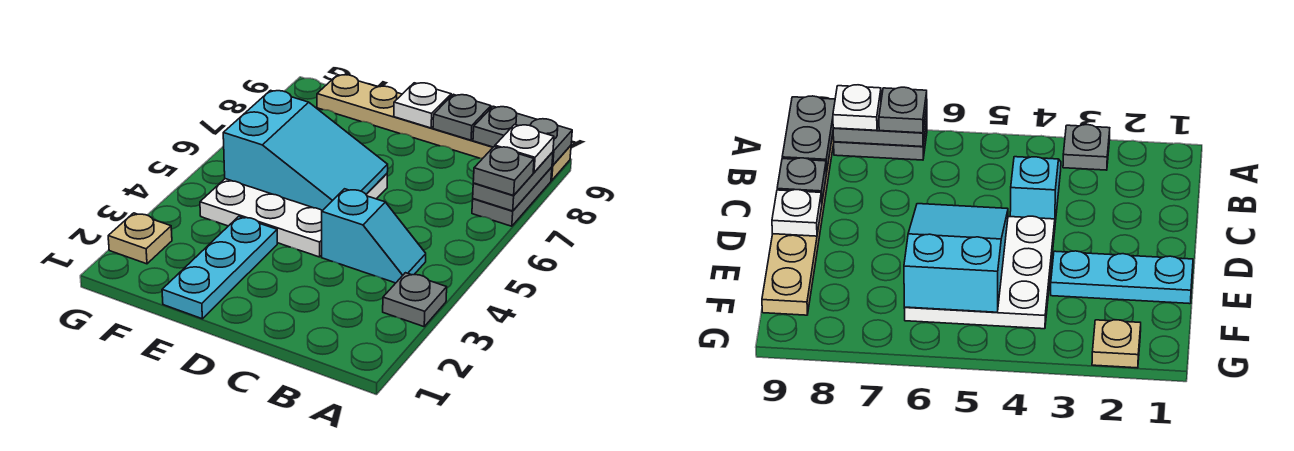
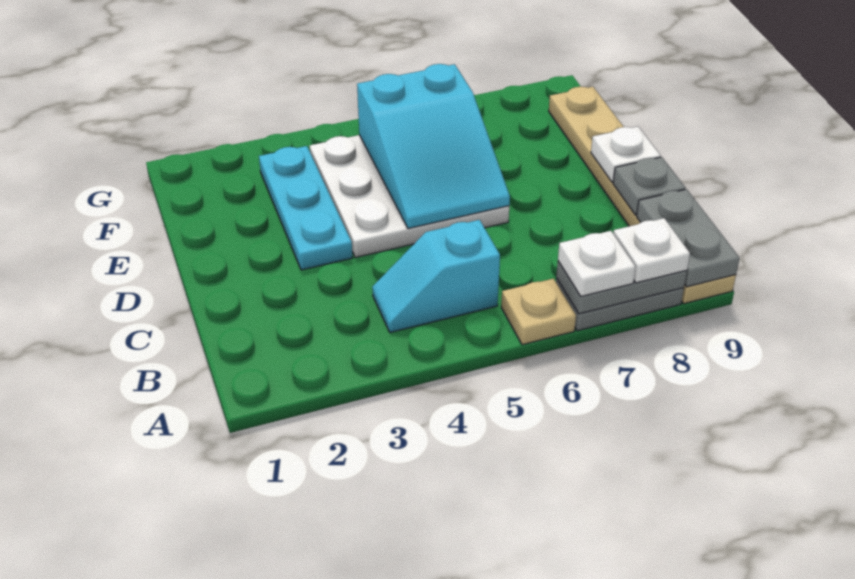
grey plate A3 level 1 -> none
grey plate A7 level 3 -> white plate A7 level 3
cyan slope B4:C4 level 1 top C -> cyan slope B4:B5 level 1 top 5
cyan plate E1:E3 level 1 -> cyan plate D3:F3 level 1
tan plate G2 level 1 -> tan plate A6 level 1

